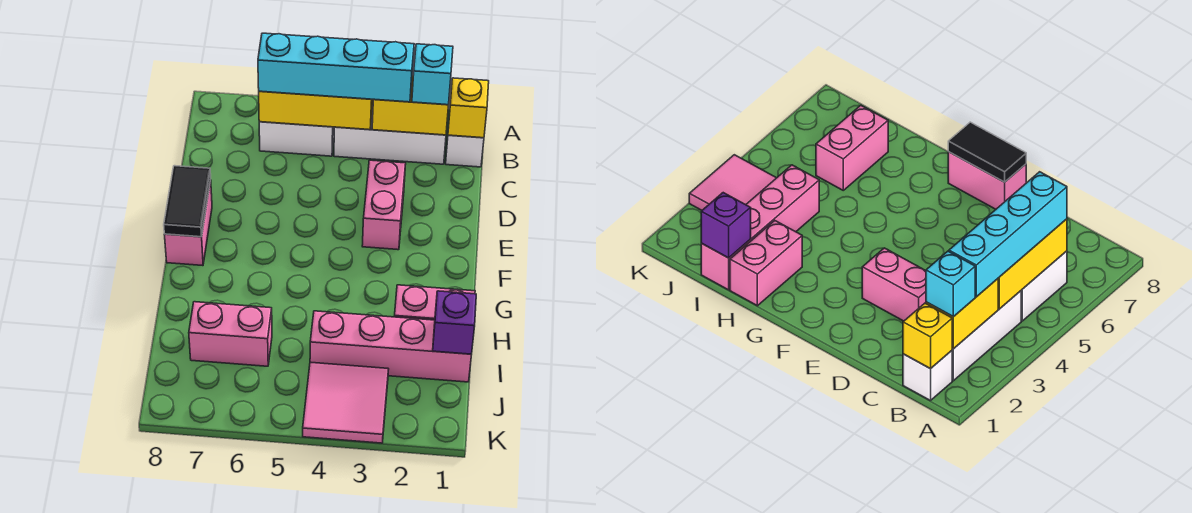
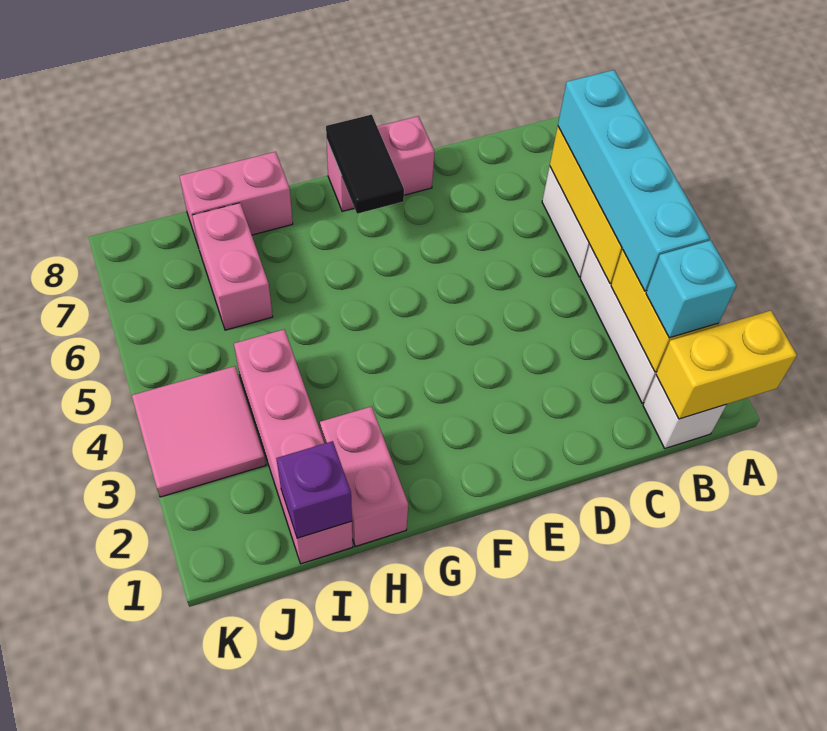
yellow brick B1 level 2 -> yellow brick A1:B1 level 2
pink brick D3:E3 level 1 -> pink brick H8:I8 level 1
black tile E8:F8 level 2 -> black tile F7:F8 level 2

